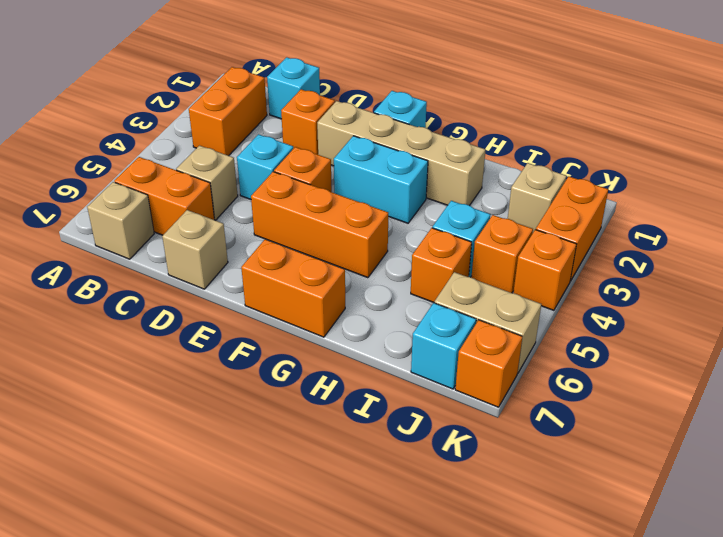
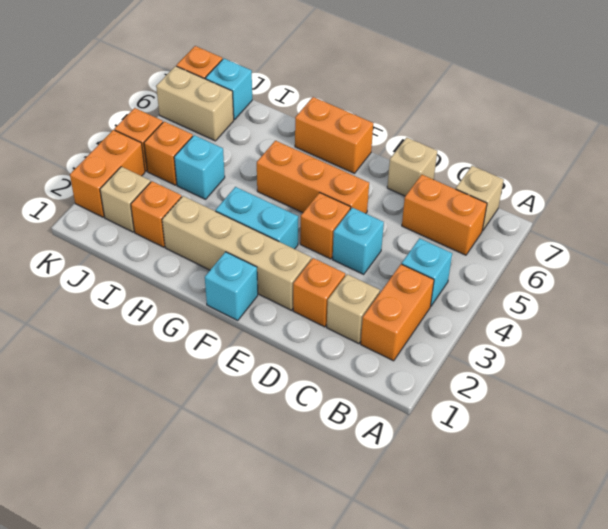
cyan brick C1 level 1 -> cyan brick B4 level 1
tan brick C5 level 1 -> tan brick C2 level 1
orange brick I5 level 1 -> orange brick I2 level 1

